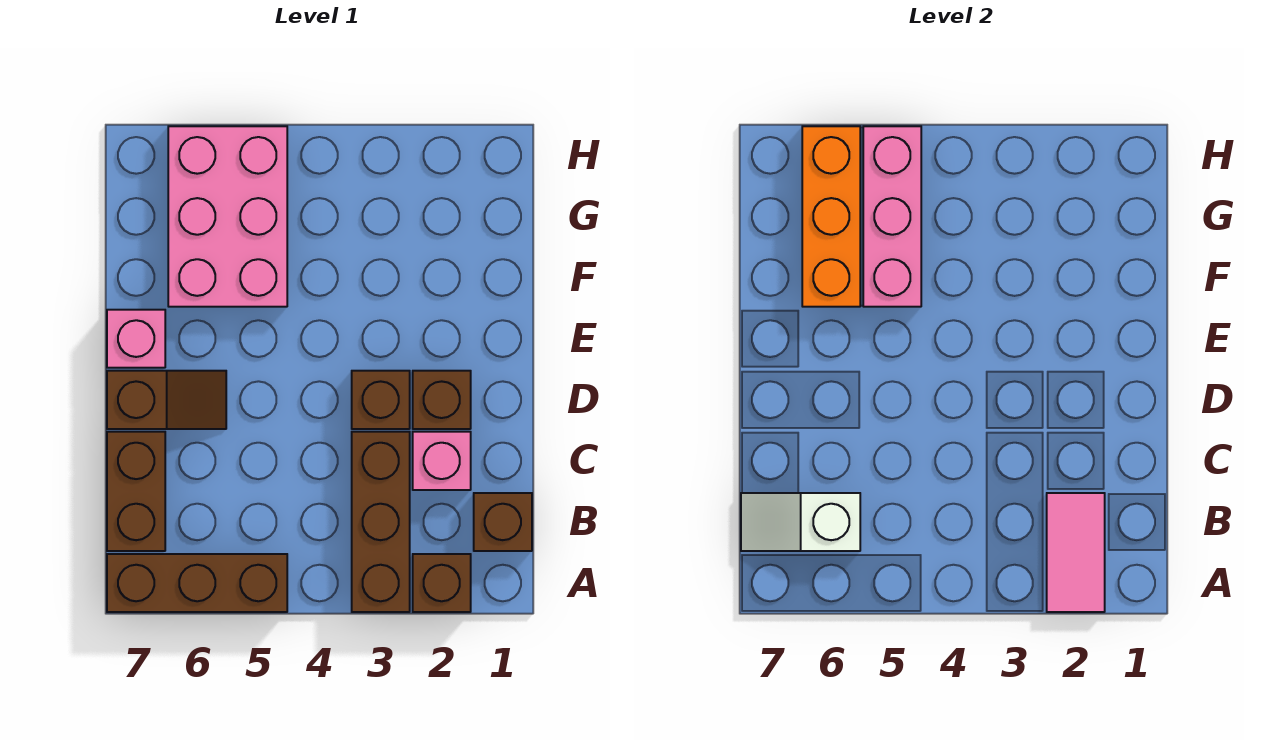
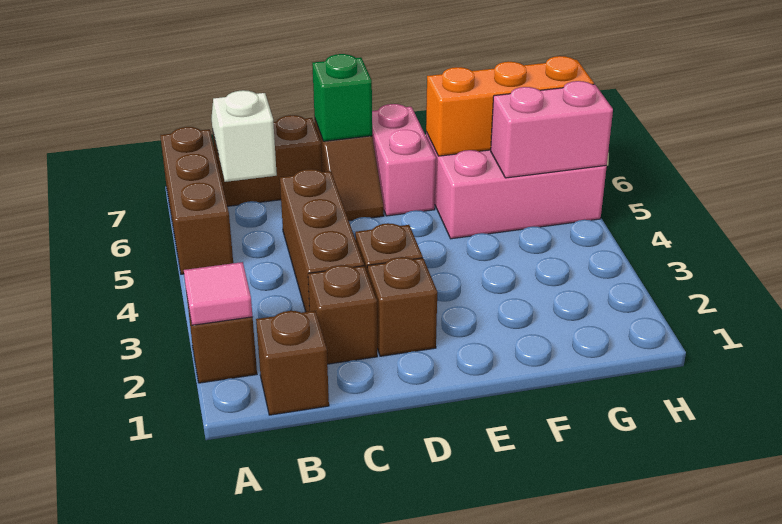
pink tile A2:B2 level 2 -> pink tile A2 level 2
brown brick A3:C3 level 1 -> brown brick C3:C5 level 1
pink brick C2 level 1 -> brown brick C2 level 1
none -> green brick D7 level 2
pink brick E7 level 1 -> pink brick E6:E7 level 1
pink brick F5:H5 level 2 -> pink brick G5:H5 level 2

